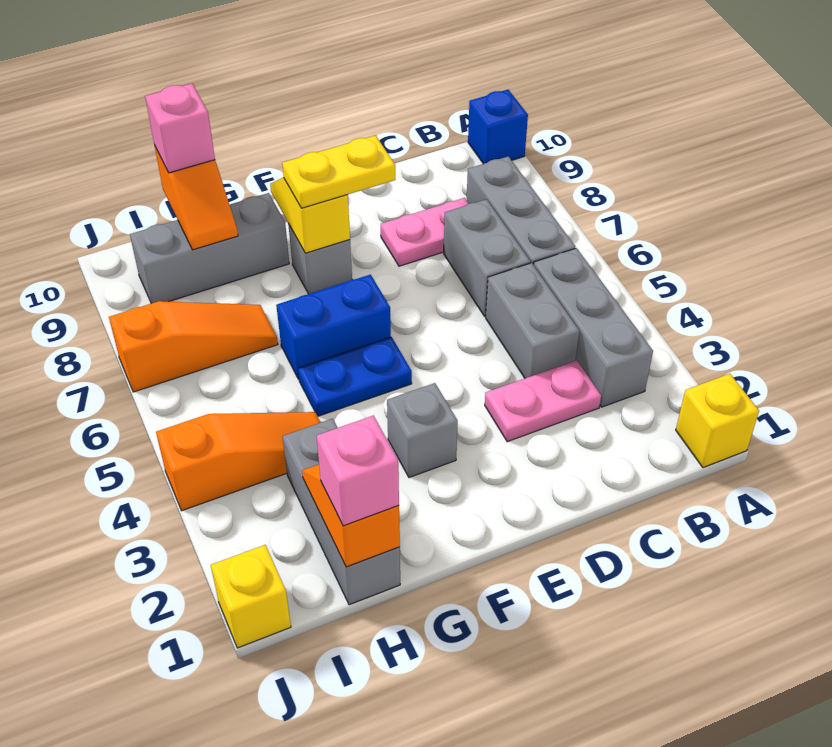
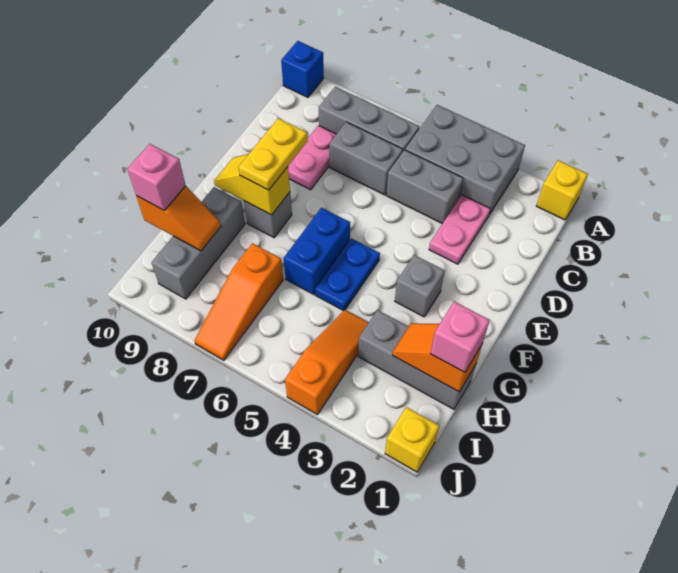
grey brick B3:B5 level 1 -> grey brick A3:B5 level 1
orange slope H7:J7 level 1 top J -> orange slope H7:J7 level 1 top H

